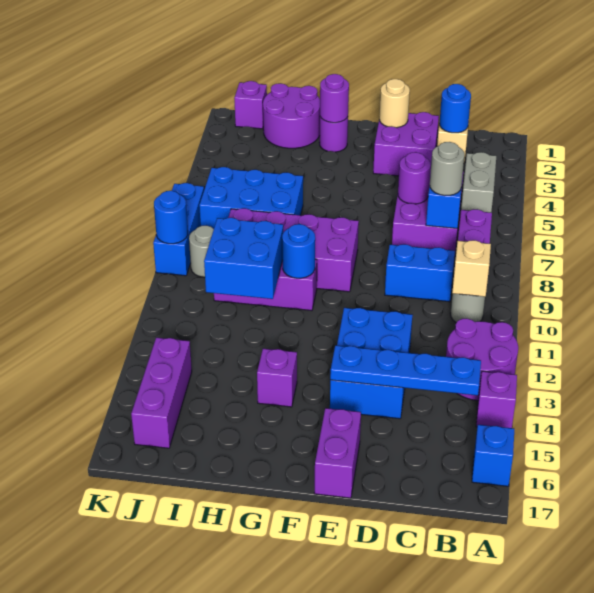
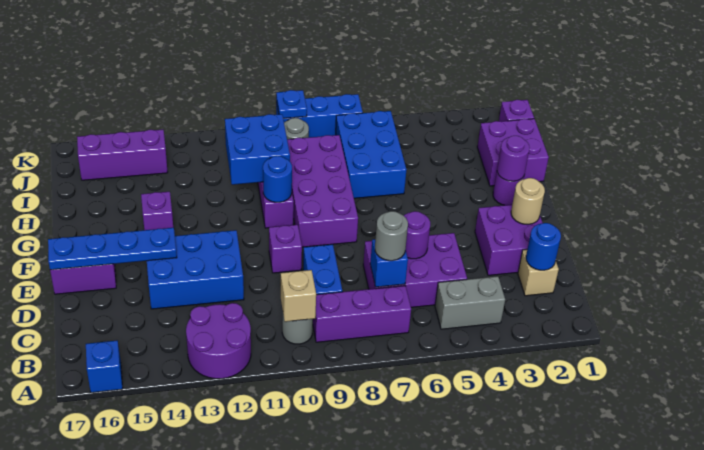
purple brick A14 level 1 -> purple brick E10 level 1
blue plate B14:E14 level 2 -> blue plate E14:E17 level 2
purple round brick H1:I2 level 1 -> purple brick H1:I2 level 1
blue round brick K9 level 2 -> blue plate K9 level 2

